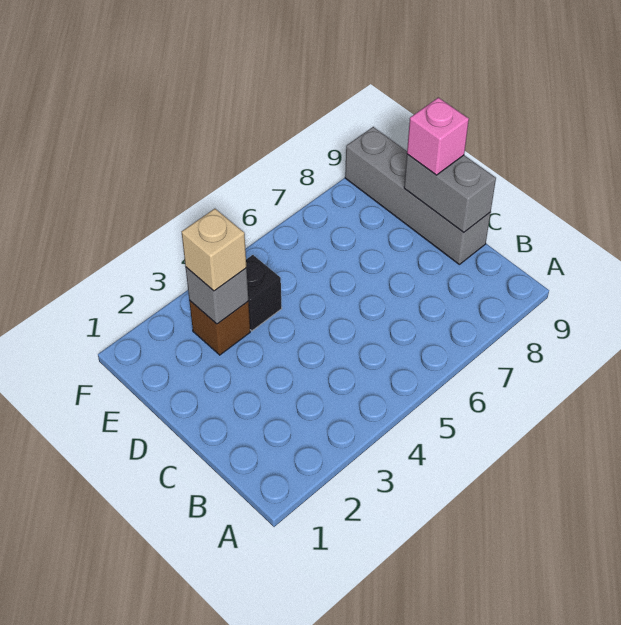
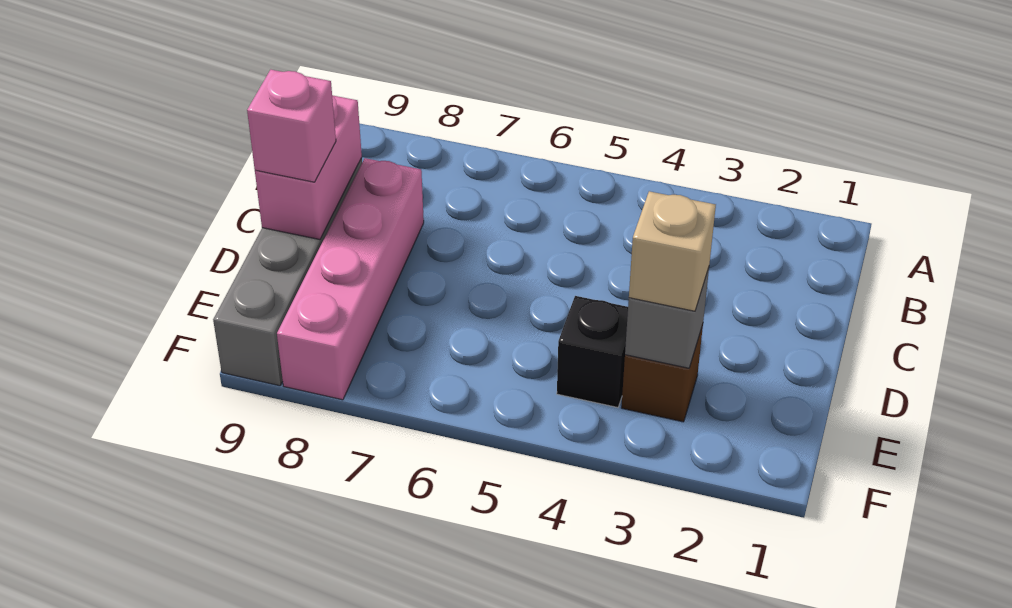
none -> pink brick C8:F8 level 1
grey brick C9:D9 level 2 -> pink brick C9:D9 level 2

